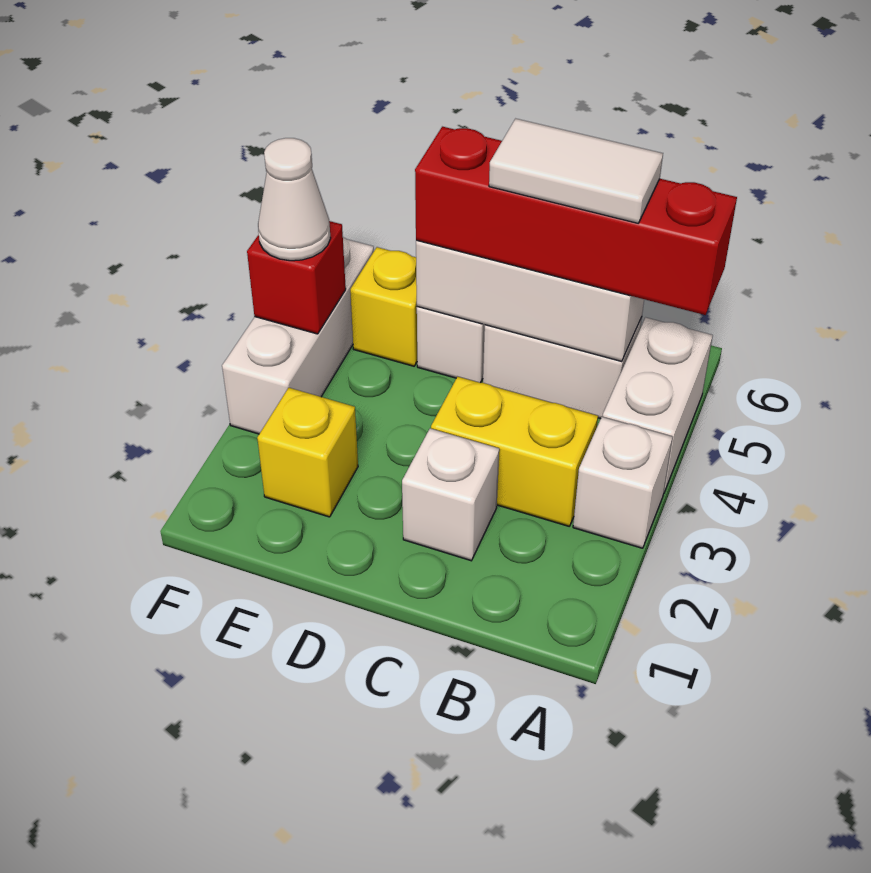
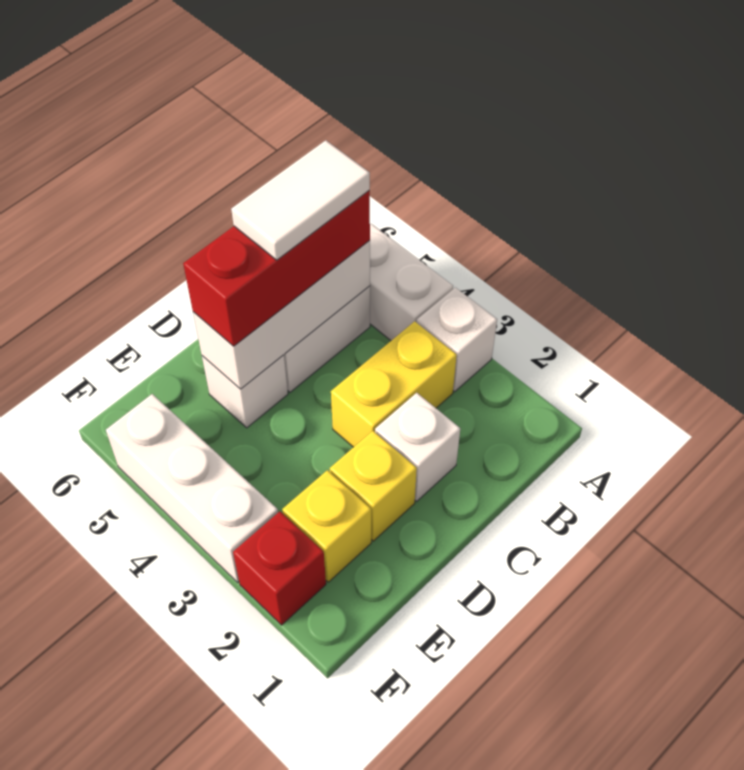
red brick A5:D5 level 3 -> red brick B5:D5 level 3
yellow brick E5 level 1 -> yellow brick D2 level 1
red brick F4 level 2 -> red brick F2 level 1
white cone F4 level 3 -> none

